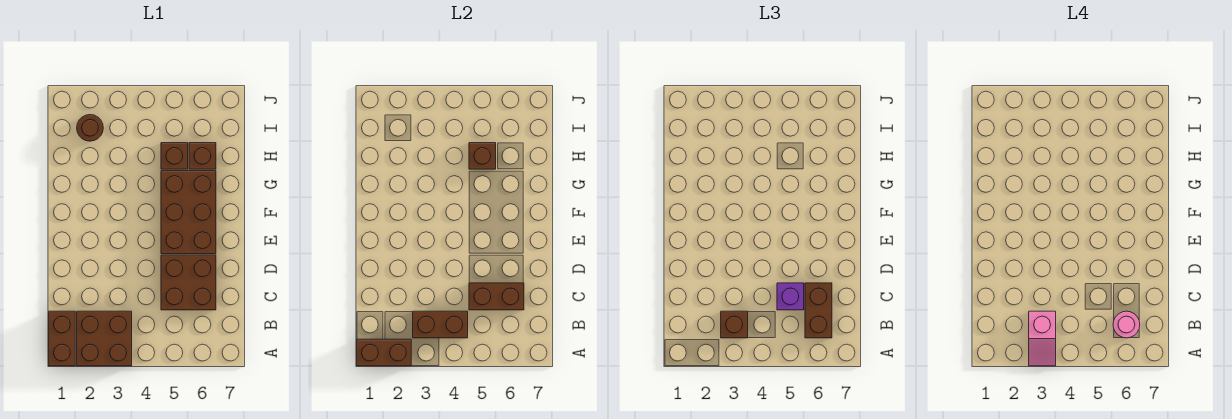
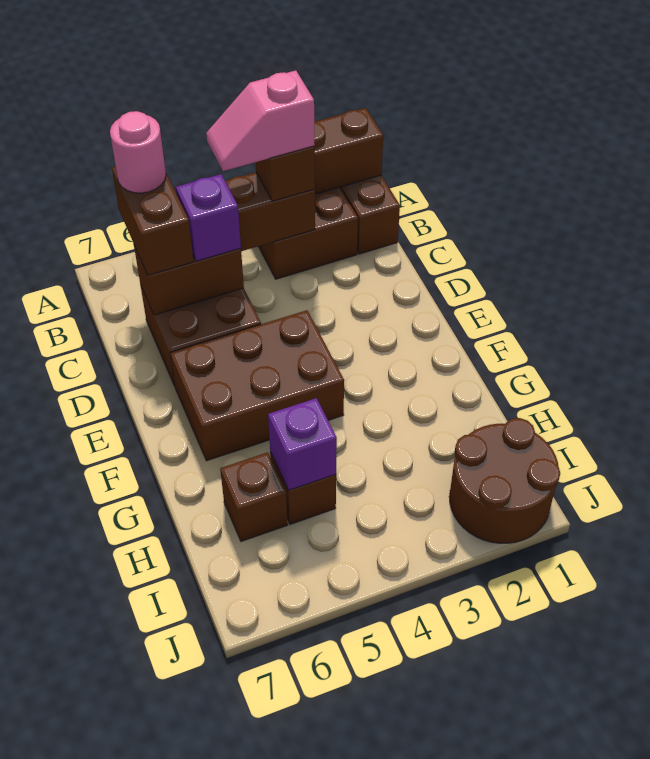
pink slope A3:B3 level 4 top B -> pink slope B3:B4 level 4 top 3
brown brick E5:G6 level 1 -> brown brick E4:F6 level 1
brown brick H5 level 2 -> purple brick H5 level 2
brown round brick I2 level 1 -> brown round brick I1:J2 level 1

